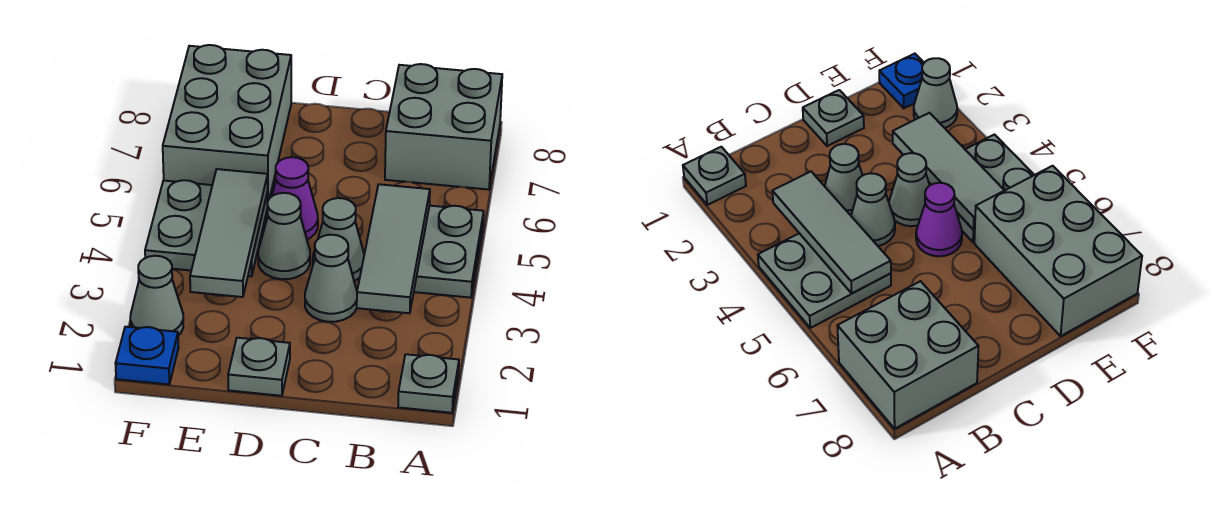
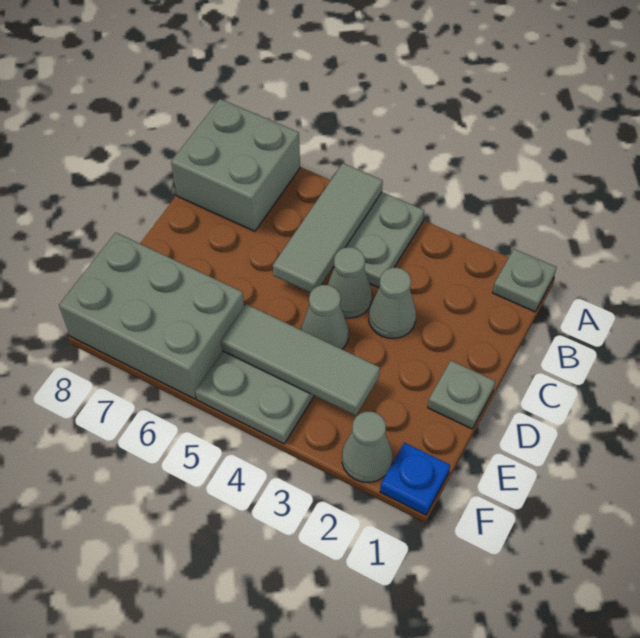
grey tile B3:B5 level 2 -> grey tile A5:C5 level 2
purple cone D5 level 1 -> none

